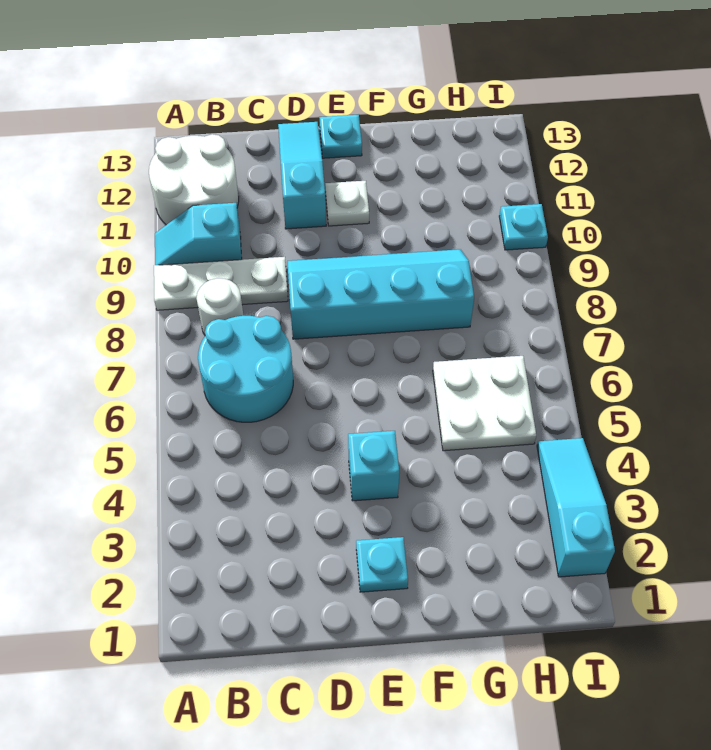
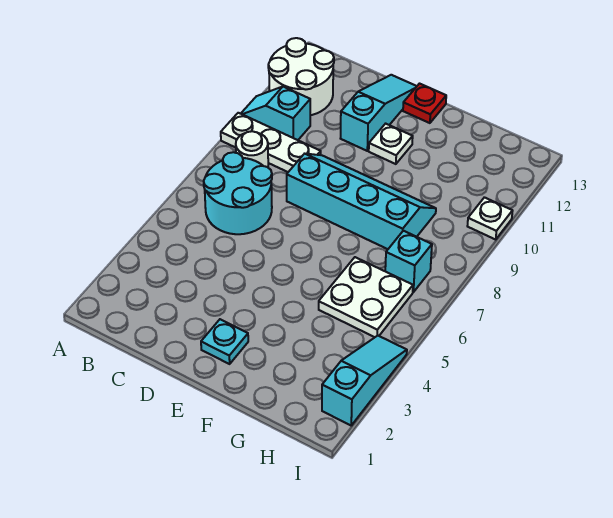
cyan brick E4 level 1 -> cyan brick H7 level 1
cyan plate E13 level 1 -> red plate E13 level 1
cyan plate I10 level 1 -> white plate I10 level 1

